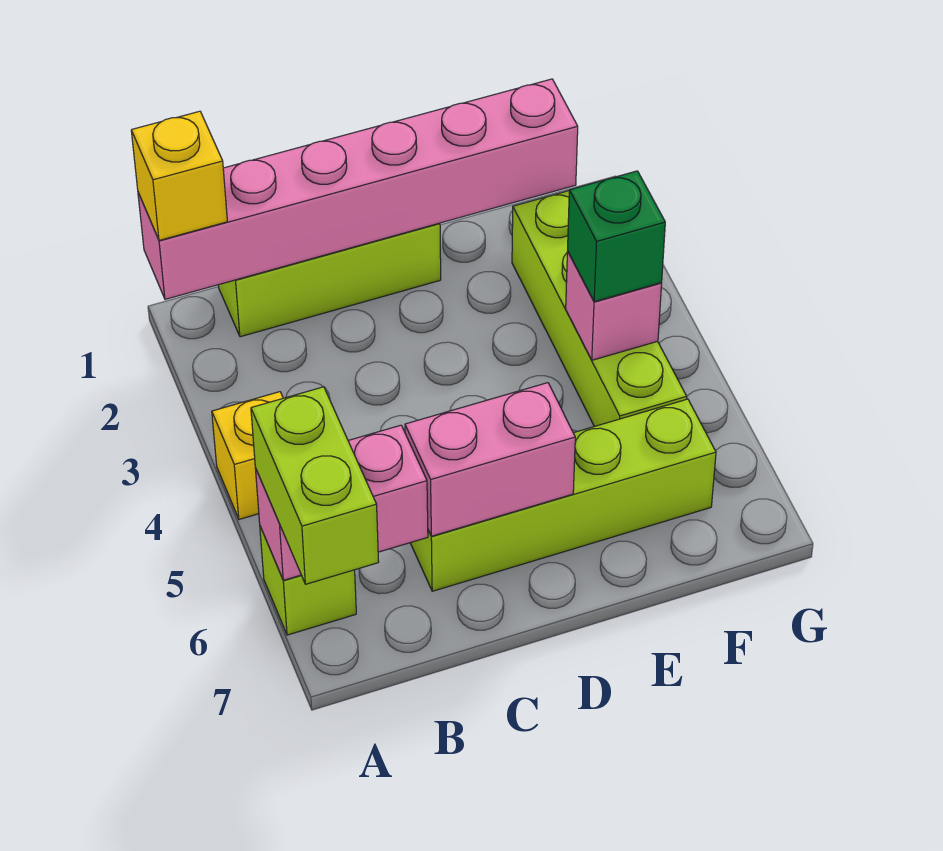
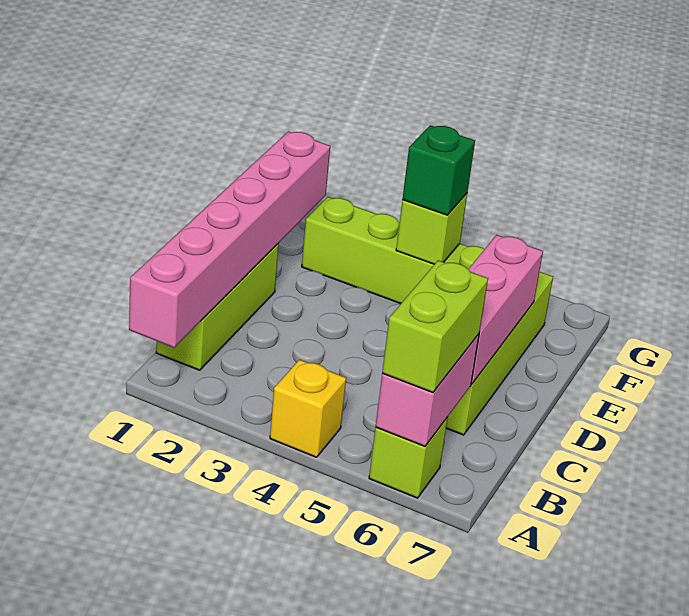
yellow brick A1 level 3 -> none
lime brick A6:A7 level 3 -> lime brick A6:B6 level 3
pink brick C6:D6 level 2 -> pink brick C6:E6 level 2
pink brick F4 level 2 -> lime brick F4 level 2

